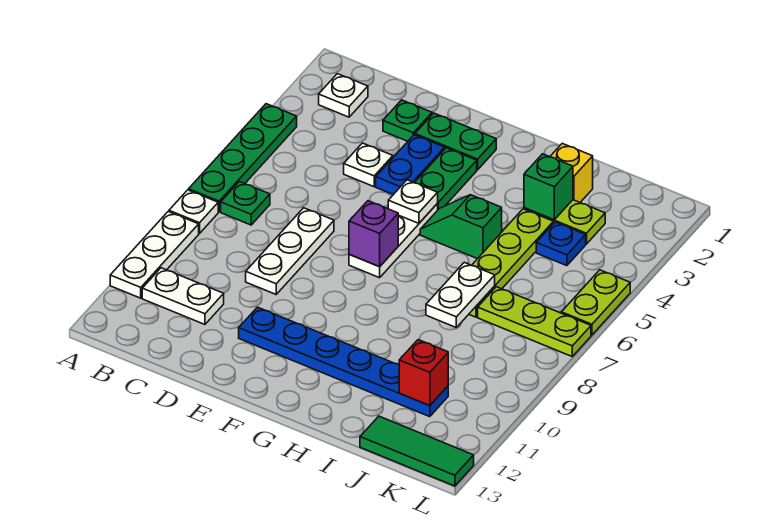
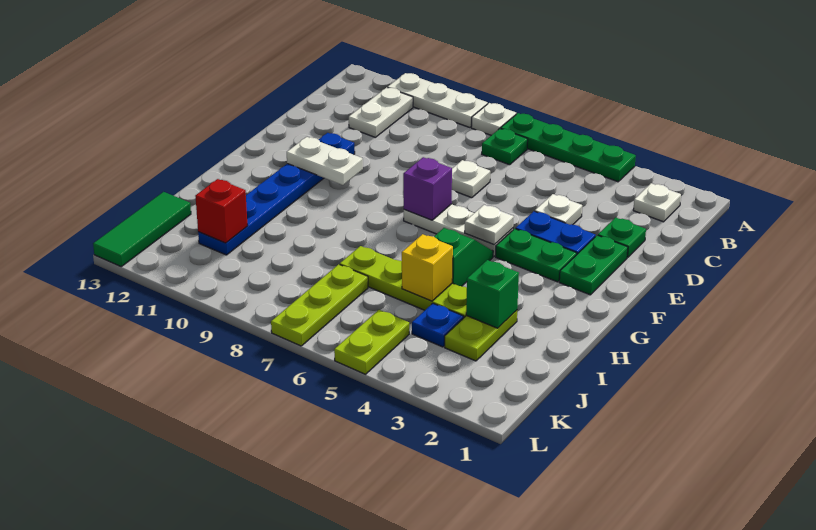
white plate D7:D9 level 1 -> white plate D7 level 1
yellow brick I2 level 1 -> yellow brick I5 level 2
white plate I7:I8 level 2 -> white plate F10:F11 level 2
lime plate L5:L6 level 1 -> lime plate K5:L5 level 1

